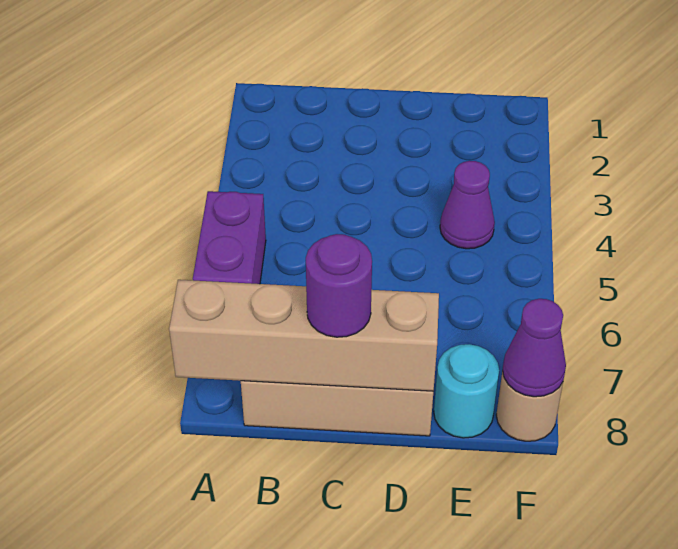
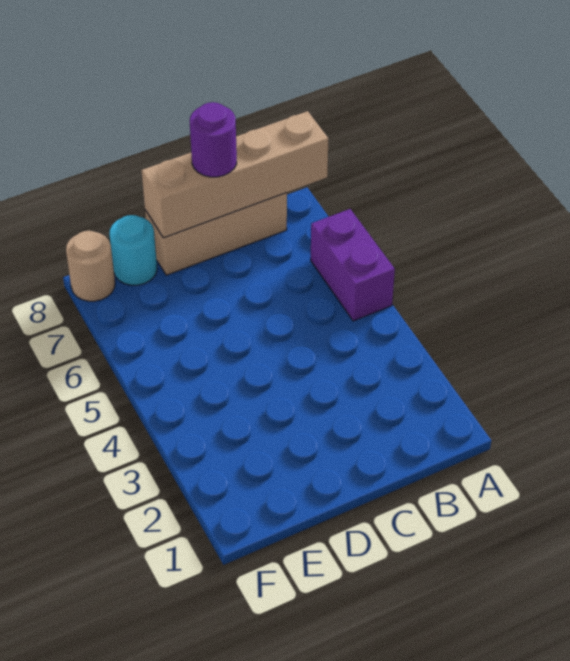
purple cone E4 level 1 -> none
purple cone F8 level 2 -> none

